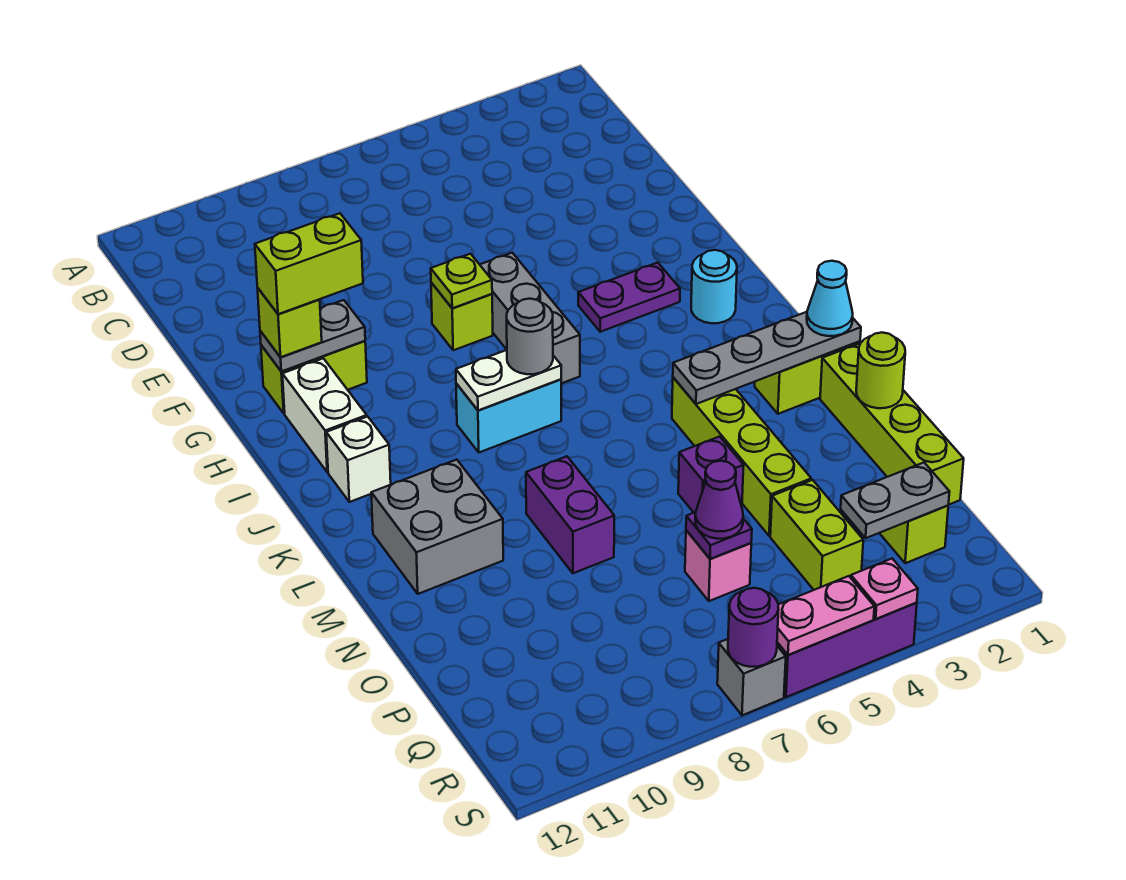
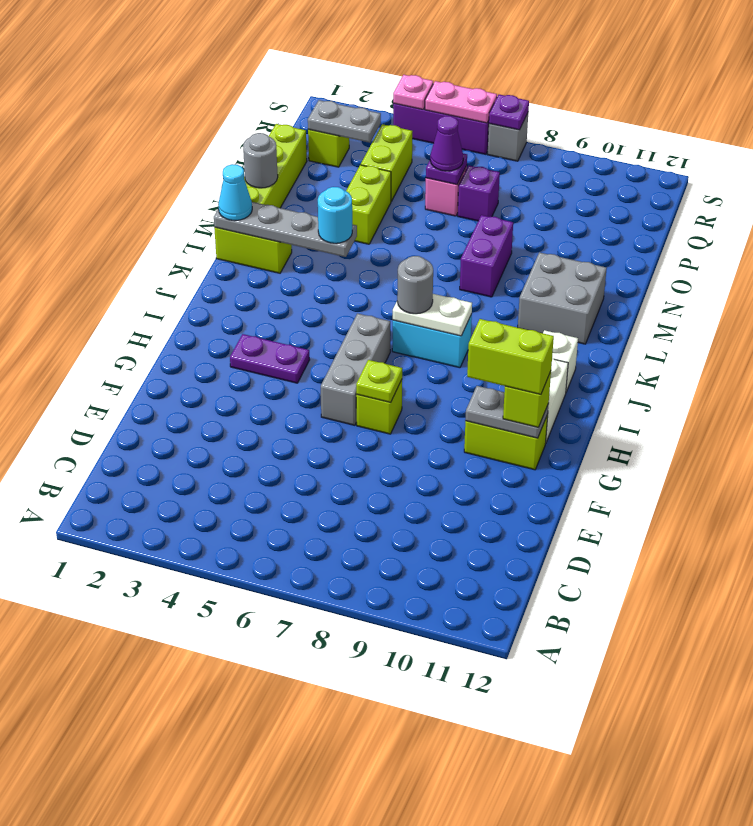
cyan round brick I2 level 1 -> cyan round brick L4 level 3
lime brick L4:O4 level 1 -> lime brick N4:O4 level 1
lime round brick N1 level 2 -> grey round brick N1 level 2
purple brick N5 level 1 -> purple brick P7 level 1
purple round brick S7 level 2 -> purple plate S7 level 2

